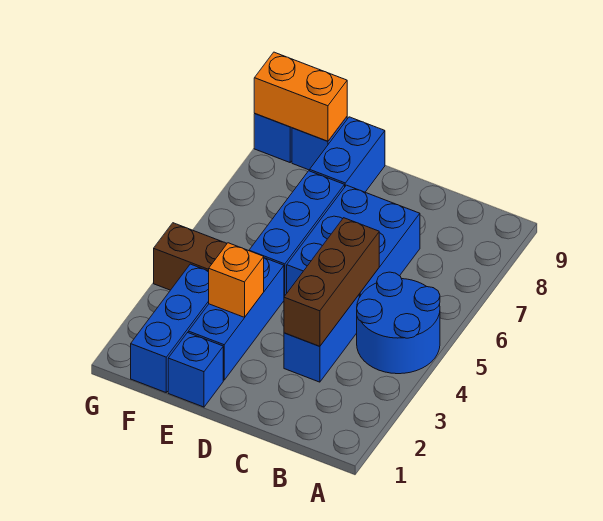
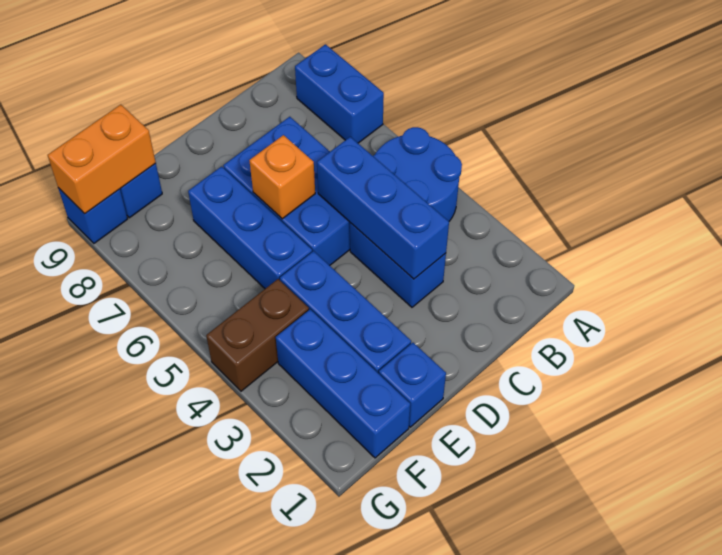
brown brick C3:C5 level 2 -> blue brick C3:C5 level 2
orange brick E3 level 2 -> orange brick D6 level 2
blue brick E8:E9 level 1 -> blue brick A7:A8 level 1

